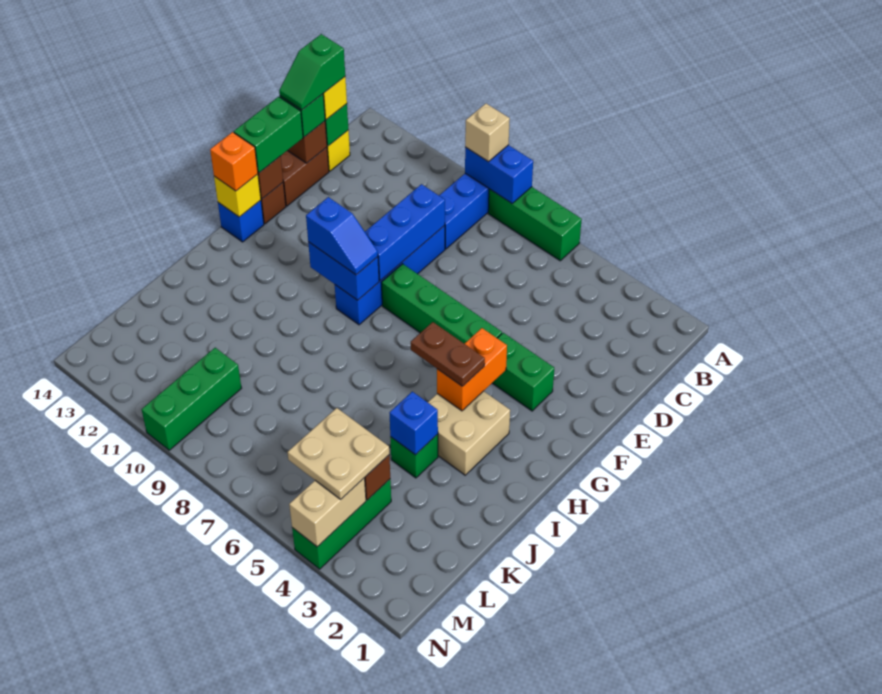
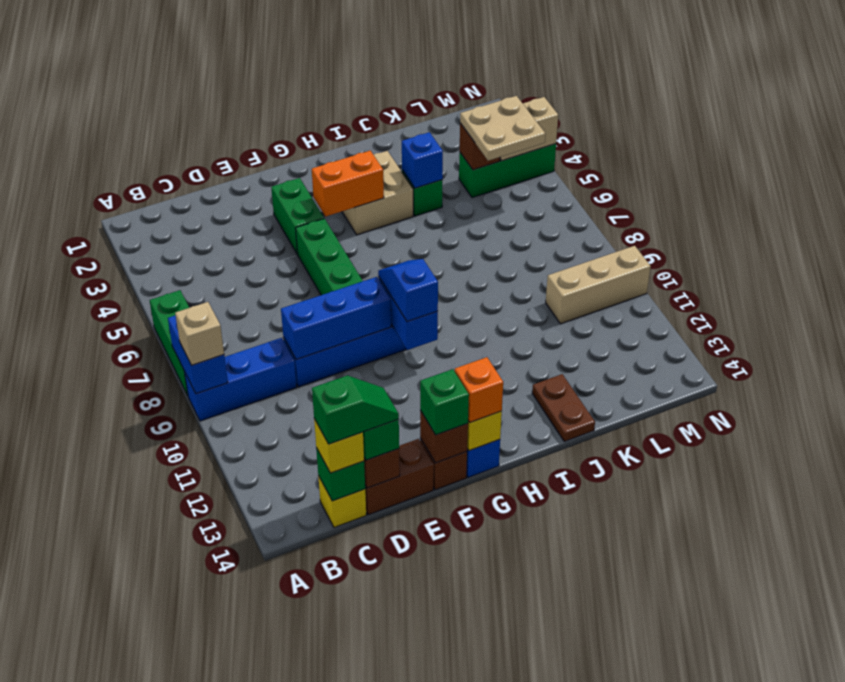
green brick E14:F14 level 3 -> green brick F14 level 3
brown plate H4:H5 level 3 -> brown plate J13:J14 level 1
green brick L10:N10 level 1 -> tan brick L10:N10 level 1

